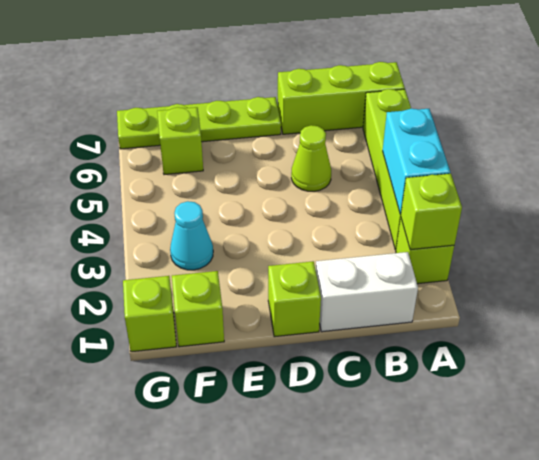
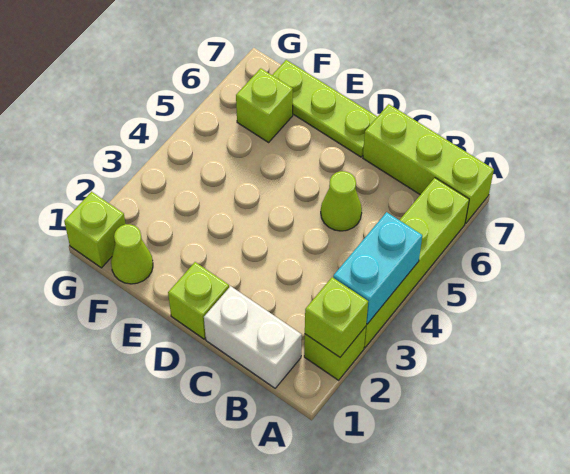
lime plate D7:G7 level 1 -> lime plate D7:F7 level 1
lime brick F1 level 1 -> lime cone F1 level 1
cyan cone F3 level 1 -> none

